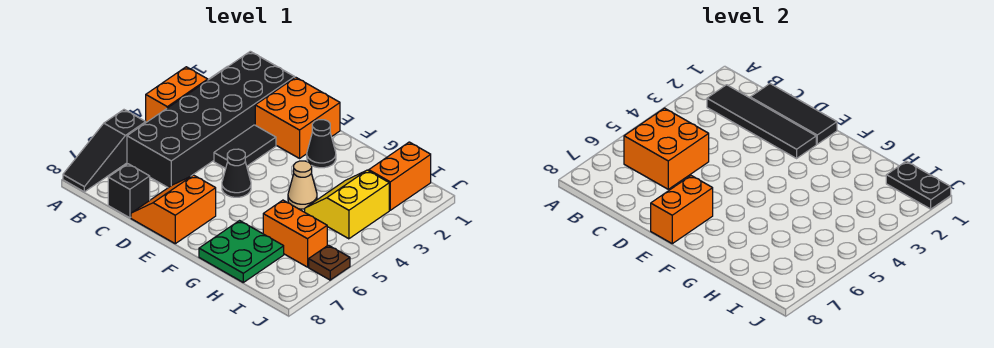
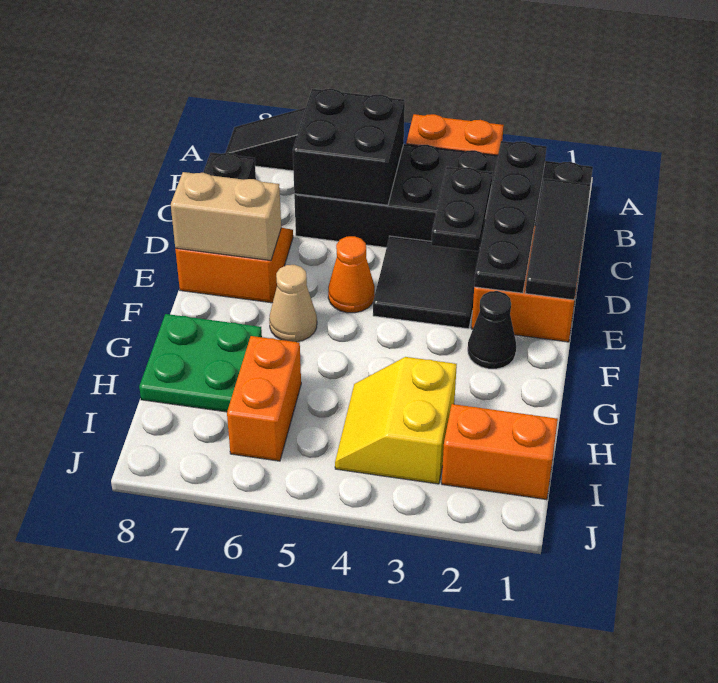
black tile B2:E2 level 2 -> black plate B2:E2 level 2
orange brick B5:C6 level 2 -> black brick B5:C6 level 2
black tile D3:D4 level 1 -> black tile D3:E4 level 1
black cone E5 level 1 -> orange cone E5 level 1
orange brick E7:E8 level 2 -> tan brick E7:E8 level 2
tan cone G4 level 1 -> tan cone F6 level 1
yellow slope H3:I4 level 1 top I -> yellow slope H3:I4 level 1 top 3
black plate I1:J1 level 2 -> black plate C3:D3 level 2
brown plate J6 level 1 -> none

